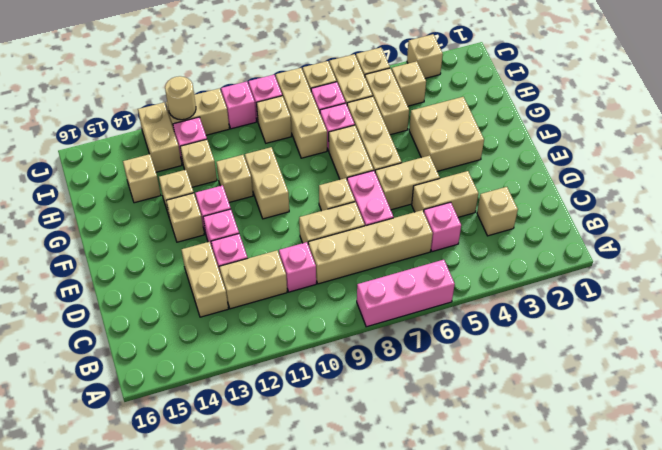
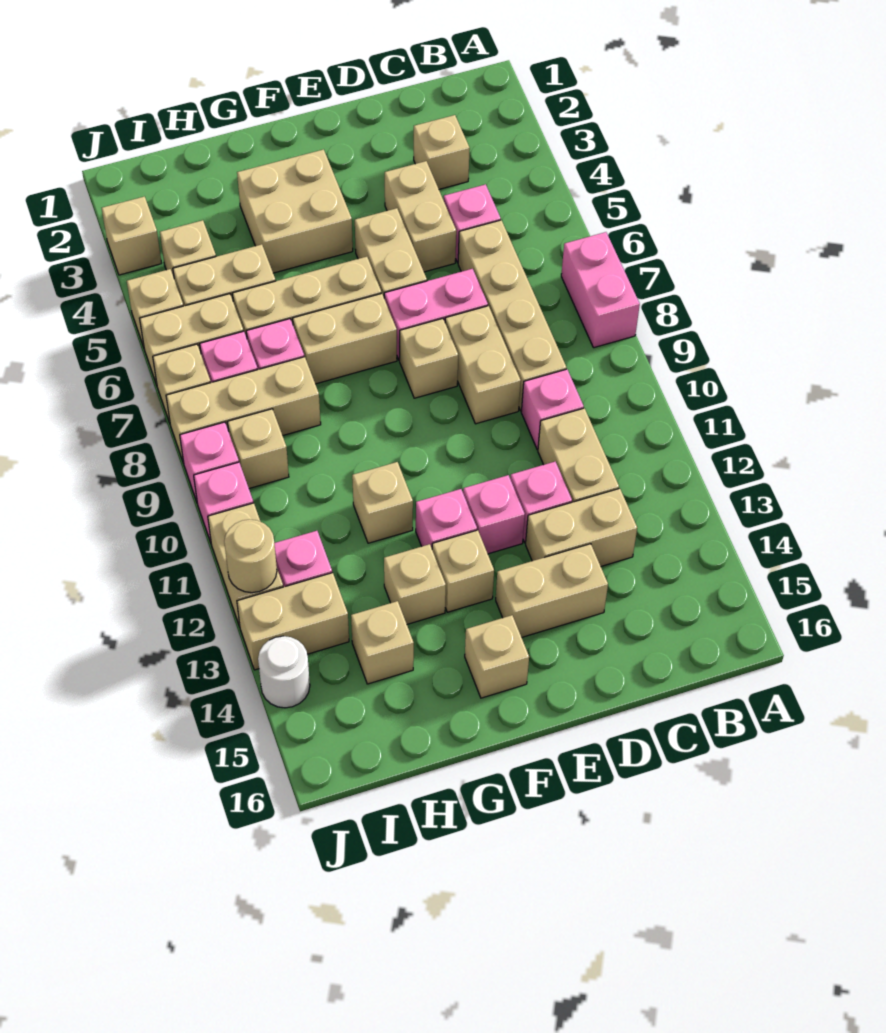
pink brick A6:A8 level 1 -> pink brick A7:A8 level 1
tan brick F10:G10 level 1 -> tan brick D14:E14 level 1
tan brick H12 level 1 -> tan brick F15 level 1
none -> white round brick J14 level 1

